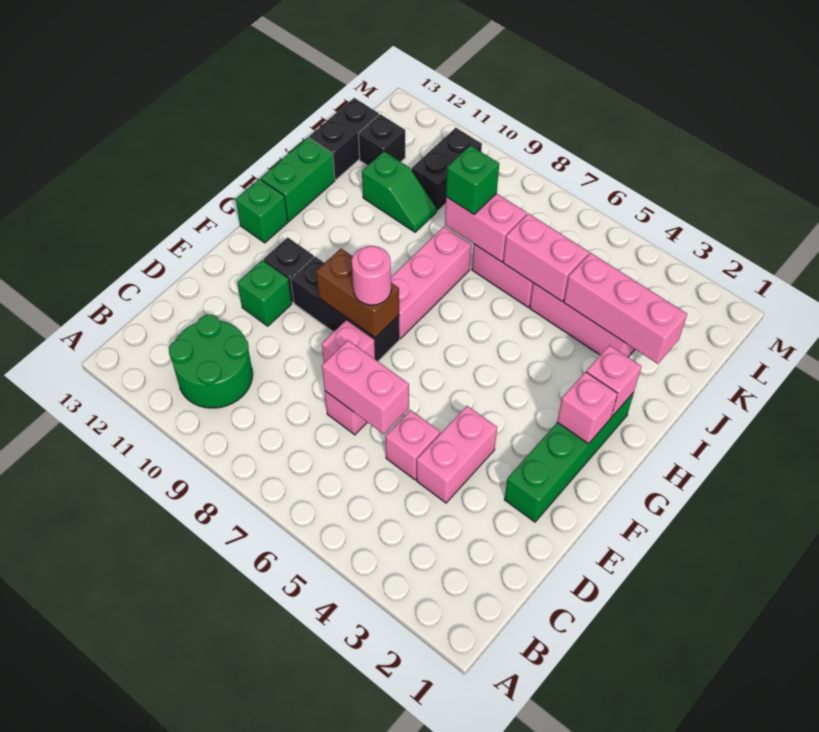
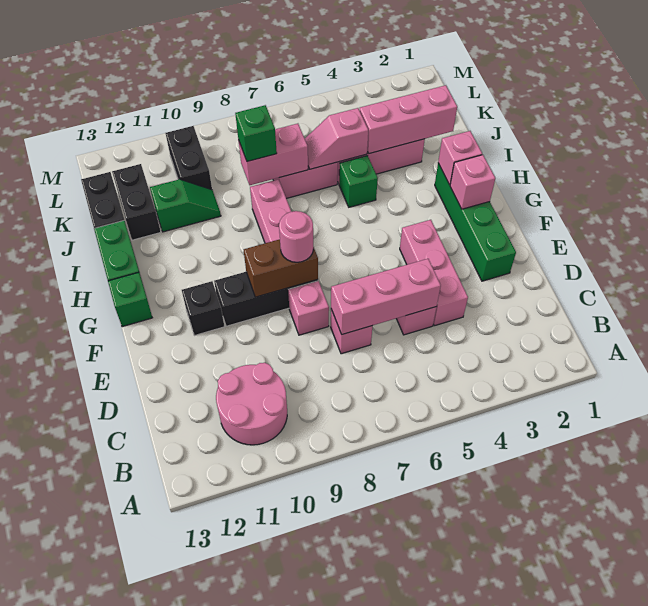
green round brick B10:C11 level 1 -> pink round brick B10:C11 level 1
pink brick D4:E4 level 1 -> pink brick D4:F4 level 1
pink brick D6:D7 level 2 -> pink brick D5:D7 level 2
green brick E11 level 1 -> green brick I5 level 1
pink brick J5:J6 level 2 -> pink slope J5:J6 level 2 top 5
black brick K12 level 1 -> black brick J12:K12 level 1

